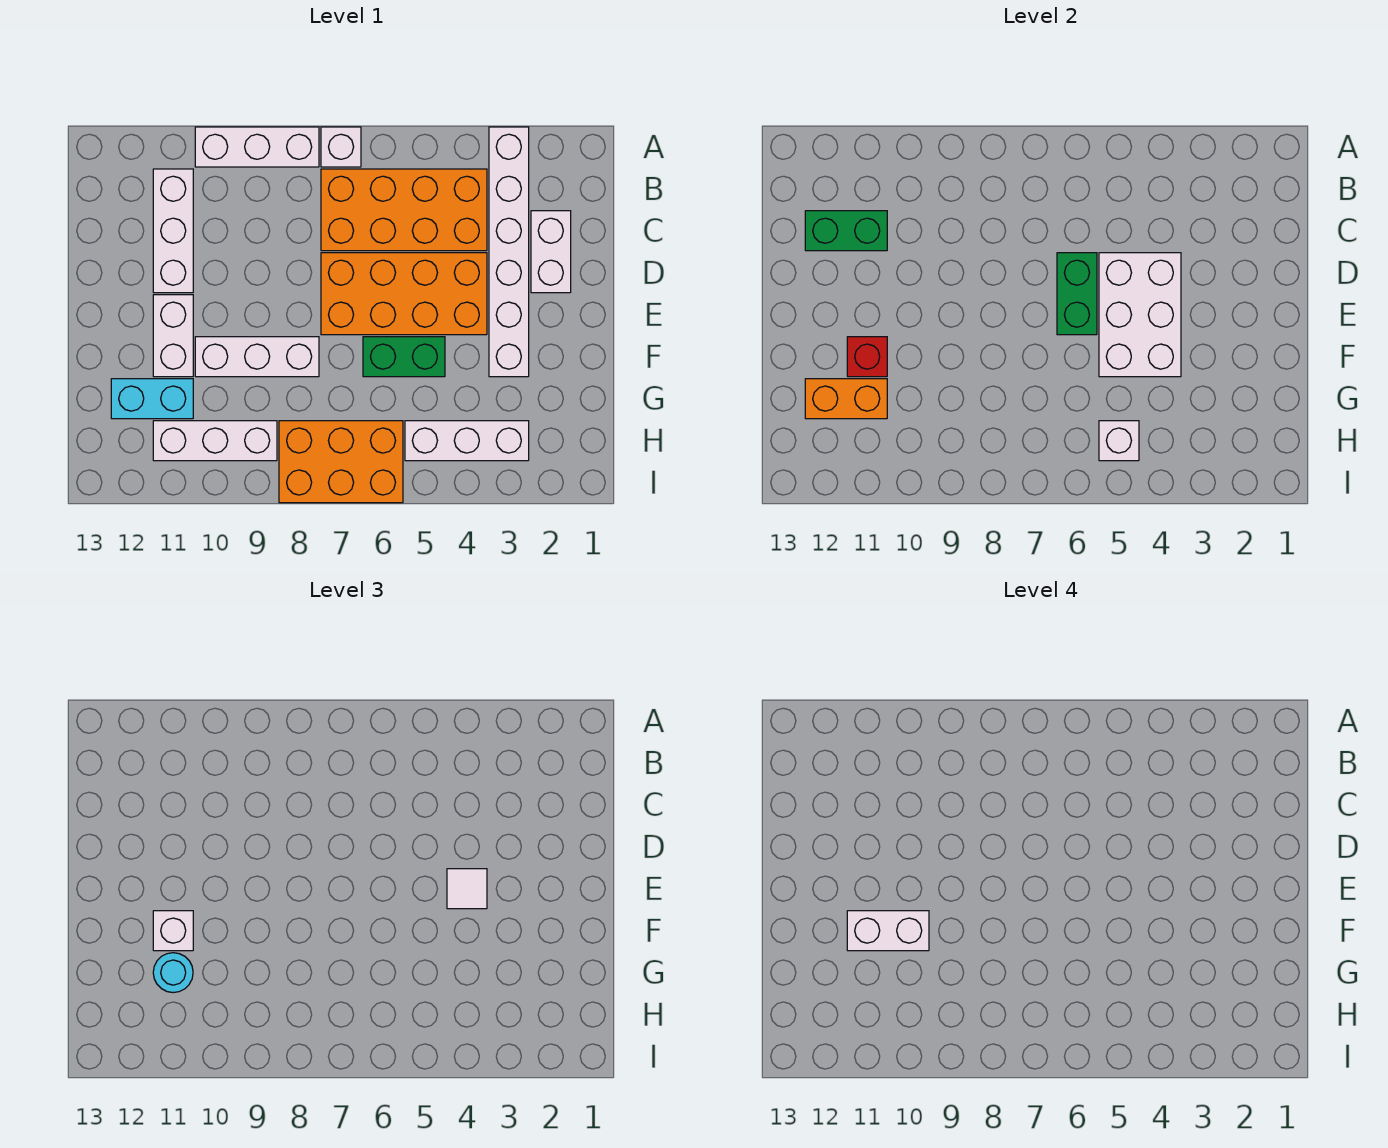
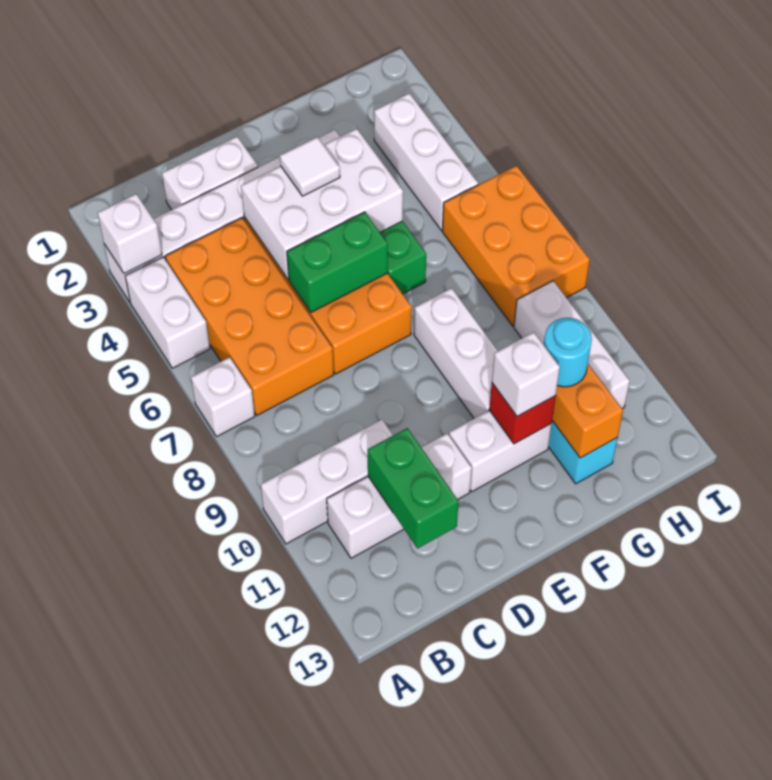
white brick A8:A10 level 1 -> white brick A10:C10 level 1
white brick F10:F11 level 4 -> white brick A4:A5 level 1
white brick H5 level 2 -> white brick A3 level 2

